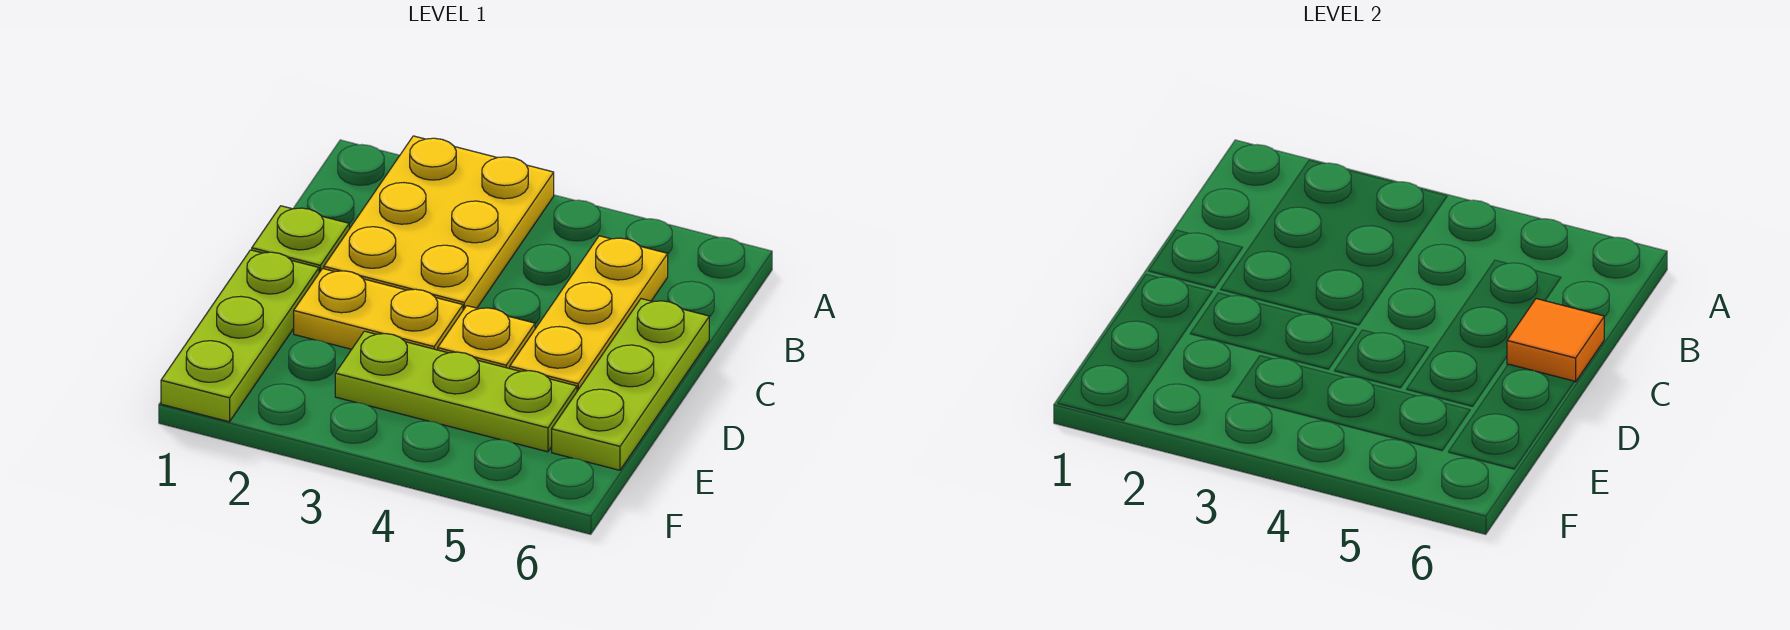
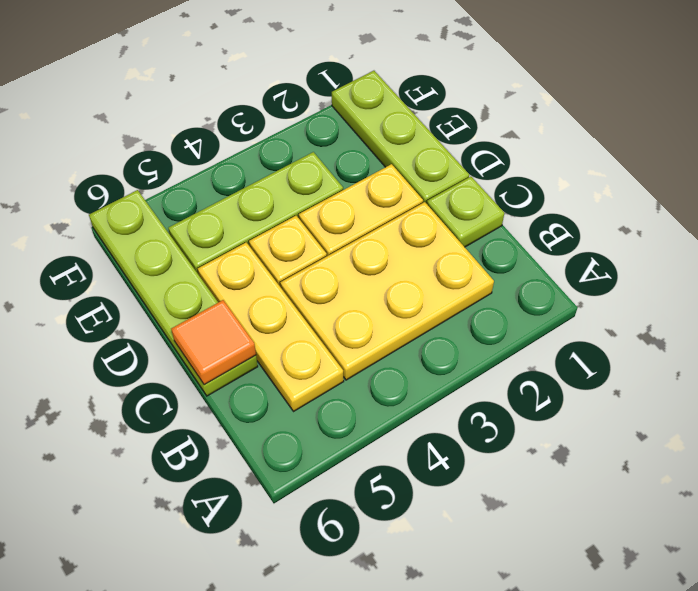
yellow plate A2:C3 level 1 -> yellow plate B2:C4 level 1
lime plate C6:E6 level 1 -> lime plate C6:F6 level 1

